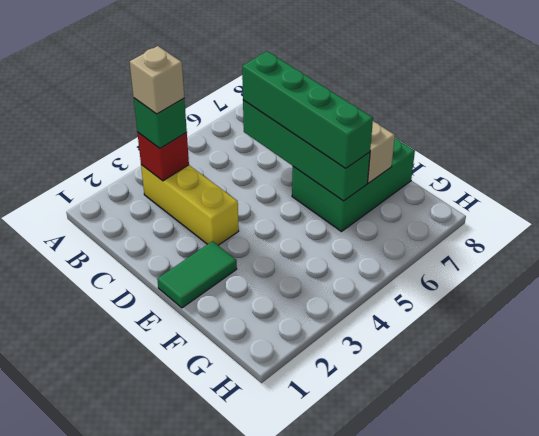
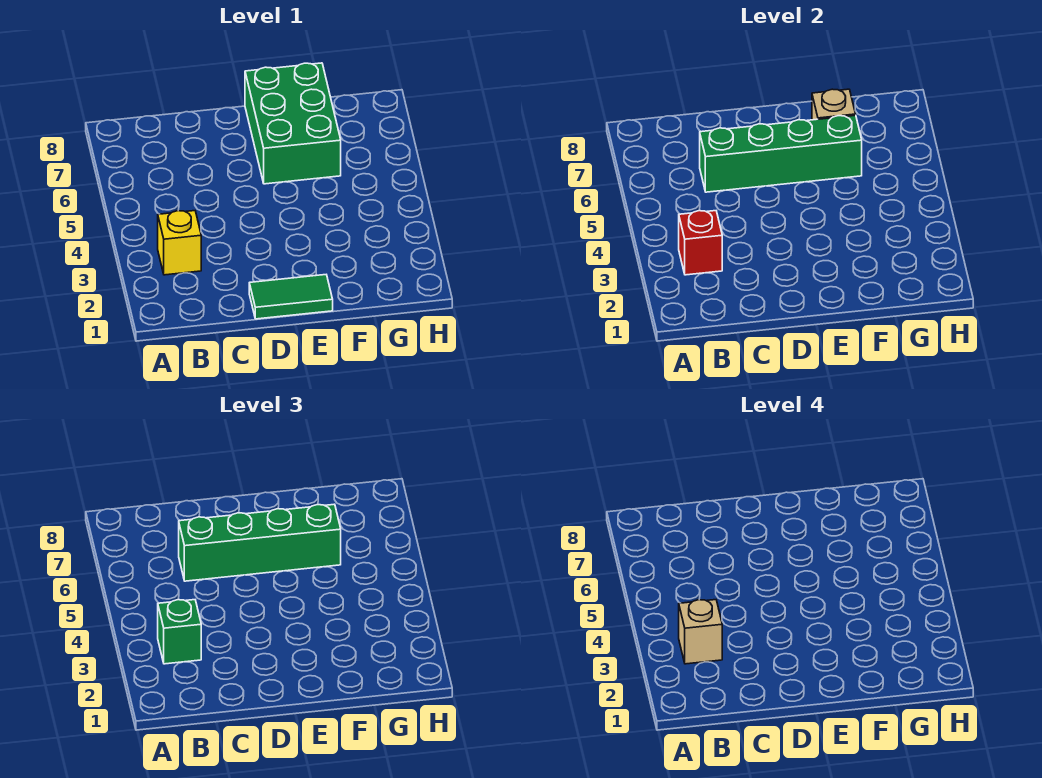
yellow brick B3:D3 level 1 -> yellow brick B3 level 1
green tile E1:E2 level 1 -> green tile D1:E1 level 1

